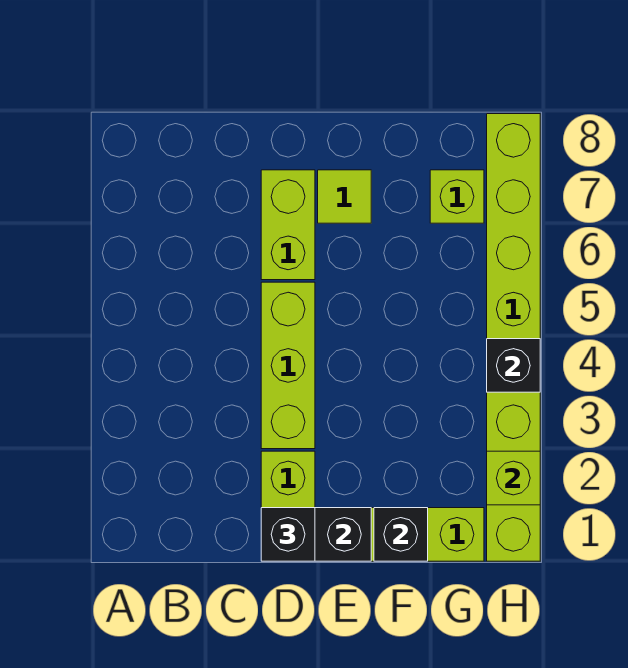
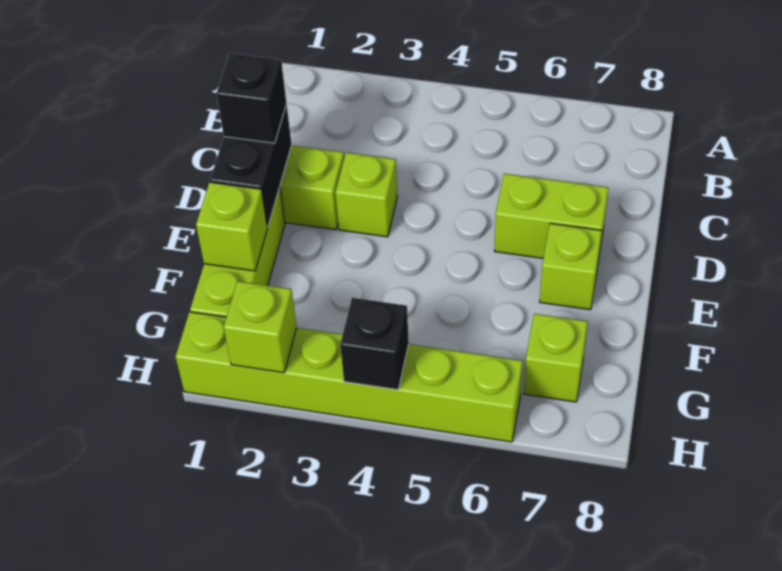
lime brick D3:D5 level 1 -> lime brick D3 level 1
lime tile E7 level 1 -> lime brick E7 level 1
black brick F1 level 2 -> lime brick F1 level 2
lime brick H1:H8 level 1 -> lime brick H1:H6 level 1

